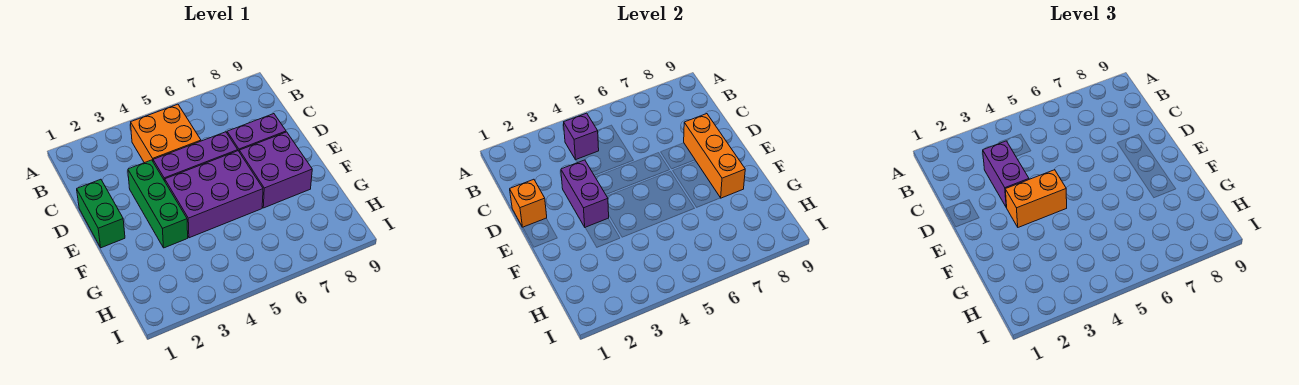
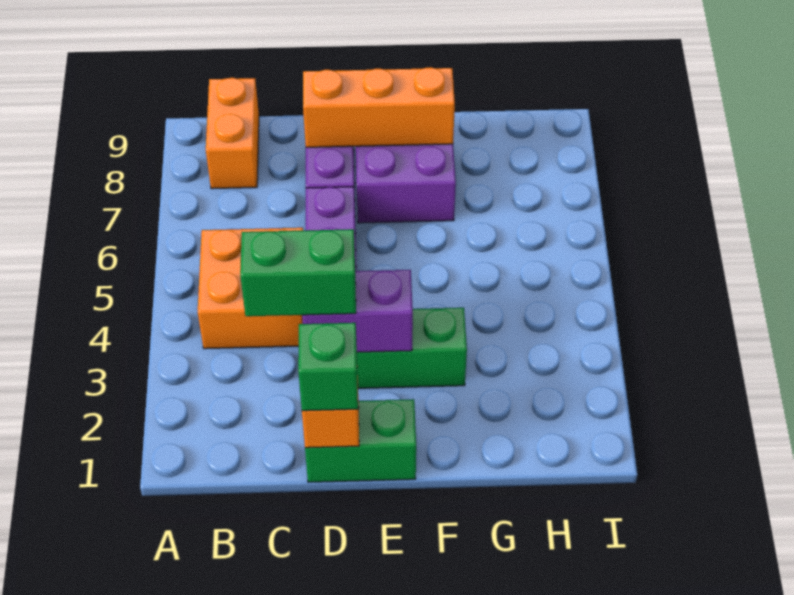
purple brick B4 level 2 -> none
purple brick C3:D3 level 3 -> green brick C3:D3 level 3
none -> green brick D1 level 3
orange brick E3:E4 level 3 -> orange brick B8:B9 level 1
purple brick E4:F6 level 1 -> none

